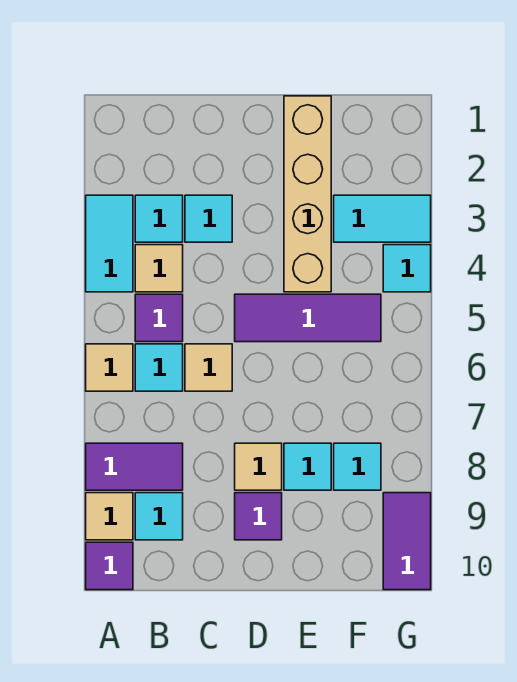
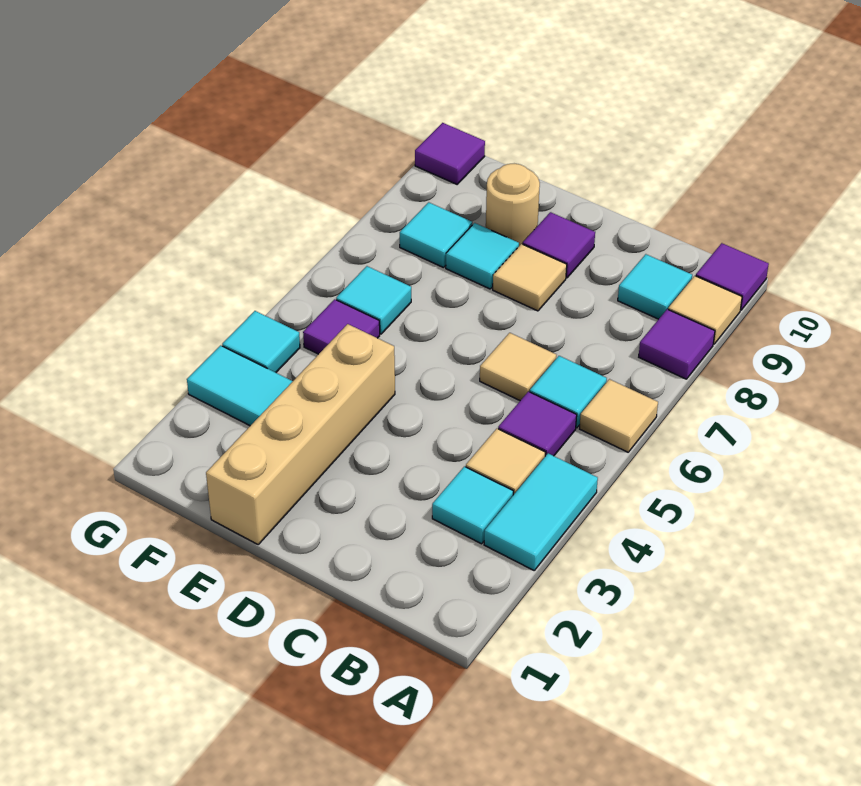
purple tile A8:B8 level 1 -> purple tile A8 level 1
cyan tile C3 level 1 -> cyan tile F6 level 1
purple tile D5:F5 level 1 -> purple tile F5 level 1
none -> tan round brick E9 level 1
purple tile G9:G10 level 1 -> purple tile G10 level 1

